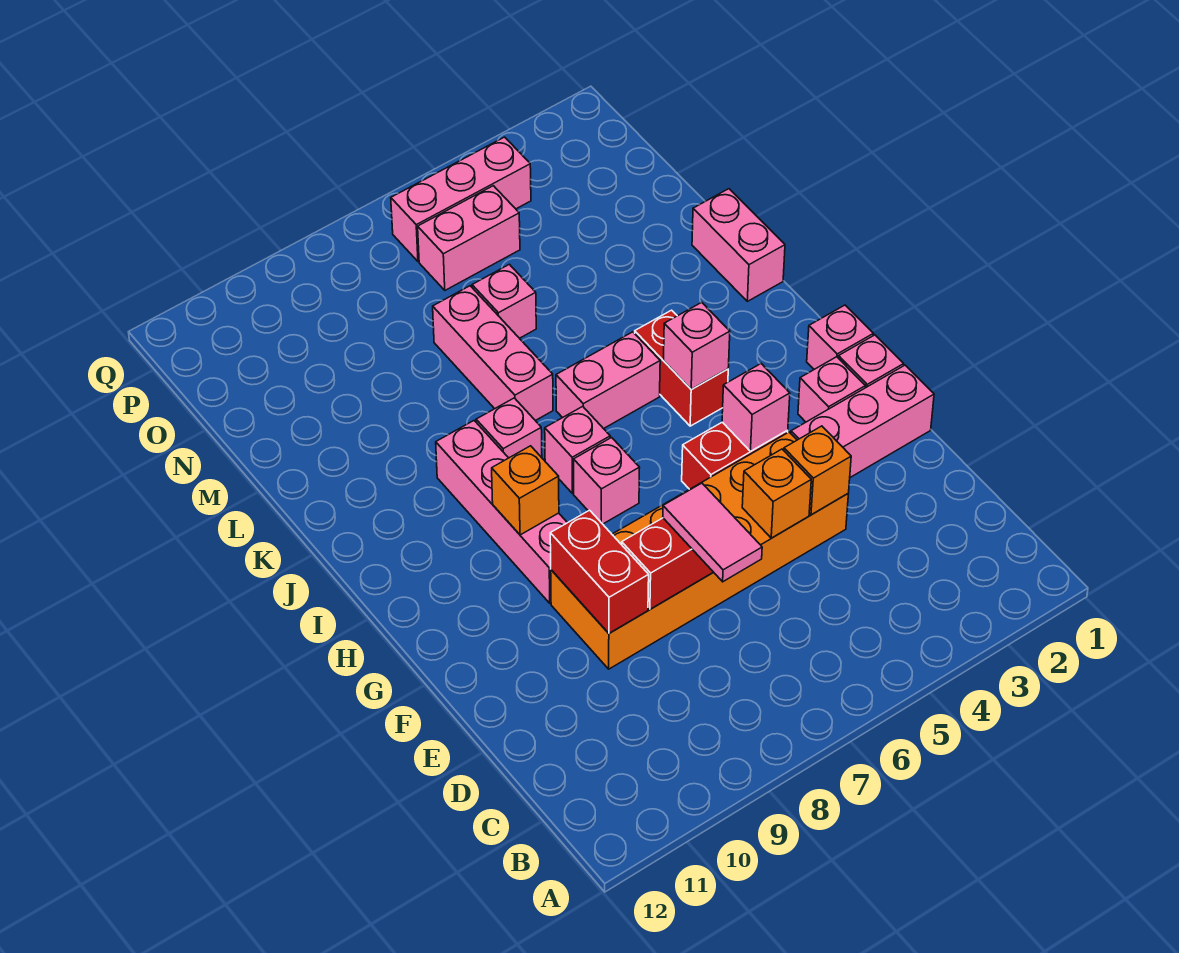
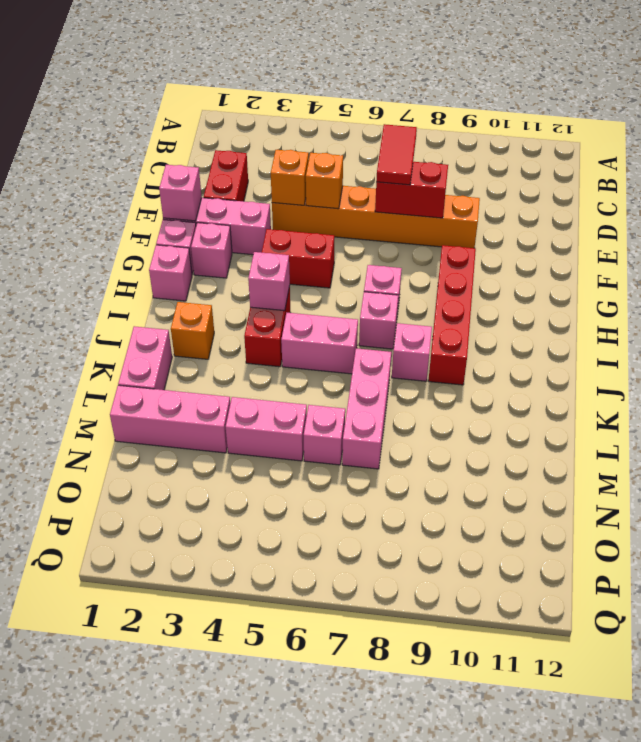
pink tile D7:E7 level 3 -> red tile D7:E7 level 3
orange brick E4:F9 level 1 -> orange brick E4:E9 level 1
red brick E9:F9 level 2 -> red brick D2:E2 level 1
pink brick G4 level 2 -> pink brick F1 level 2
pink brick G9:J9 level 1 -> red brick G9:J9 level 1
orange brick H9 level 2 -> orange brick J2 level 1
pink brick O5:O6 level 1 -> pink brick M4:M5 level 1
pink brick P4:P6 level 1 -> pink brick M1:M3 level 1

